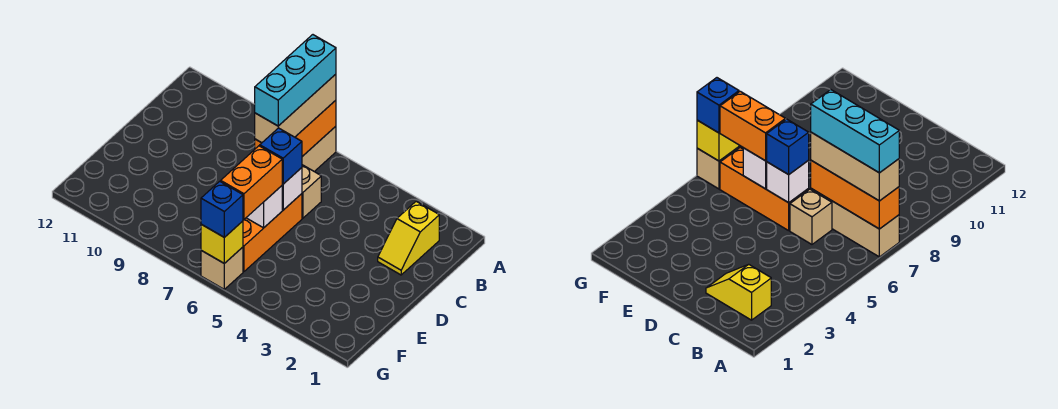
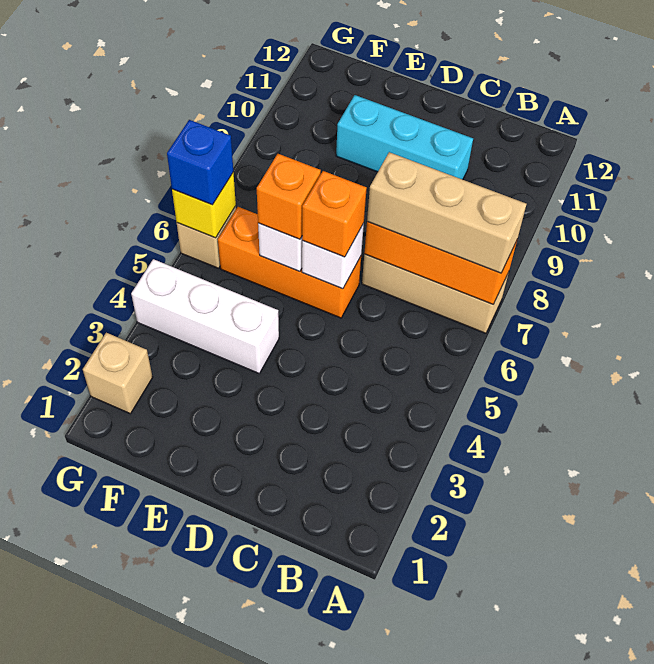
cyan brick A7:C7 level 4 -> cyan brick C10:E10 level 1
yellow slope B2:C2 level 1 top B -> none
tan brick C6 level 1 -> tan brick G2 level 1
blue brick D6 level 3 -> orange brick D6 level 3
none -> white brick E4:G4 level 1
orange brick E6:F6 level 3 -> orange brick E6 level 3

